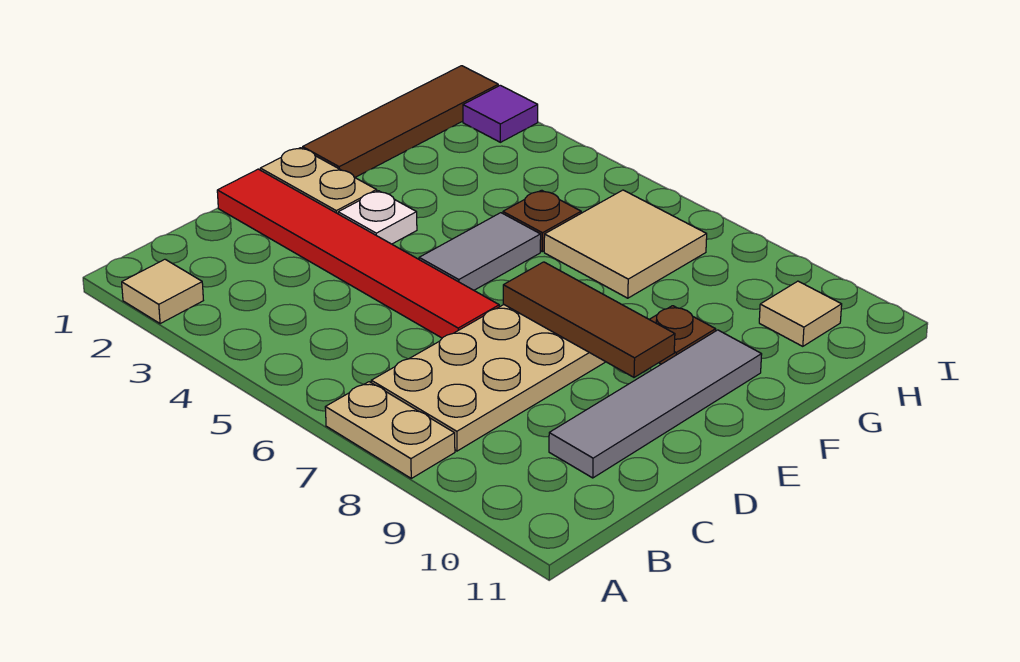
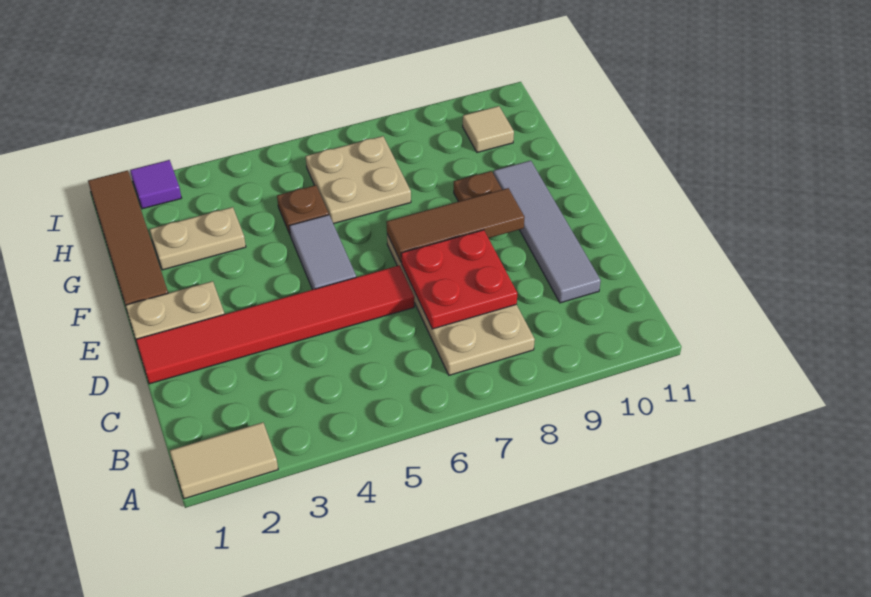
tan tile A2 level 1 -> tan tile A1:A2 level 1
tan plate A7:A8 level 1 -> tan plate G2:G3 level 1
none -> red plate C7:D8 level 2
white plate E3 level 1 -> none
tan tile G6:H7 level 1 -> tan plate G6:H7 level 1

